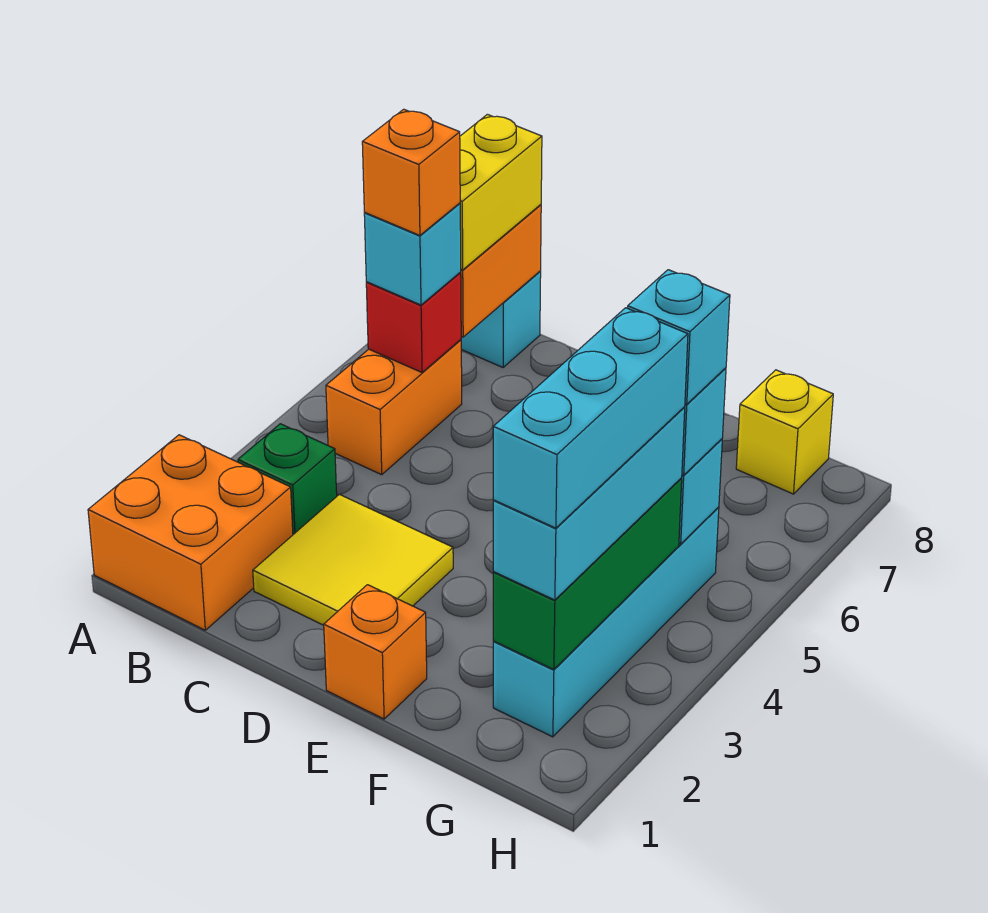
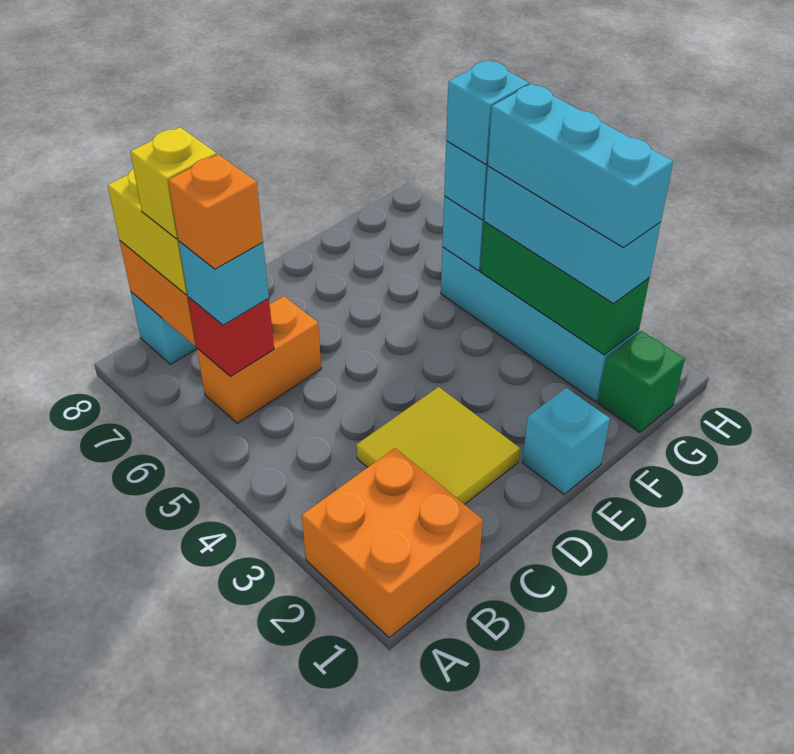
green brick B3 level 1 -> green brick G1 level 1
orange brick B5:B6 level 1 -> orange brick B6:C6 level 1
orange brick E1 level 1 -> cyan brick E1 level 1
yellow brick G8 level 1 -> yellow brick B7 level 4

